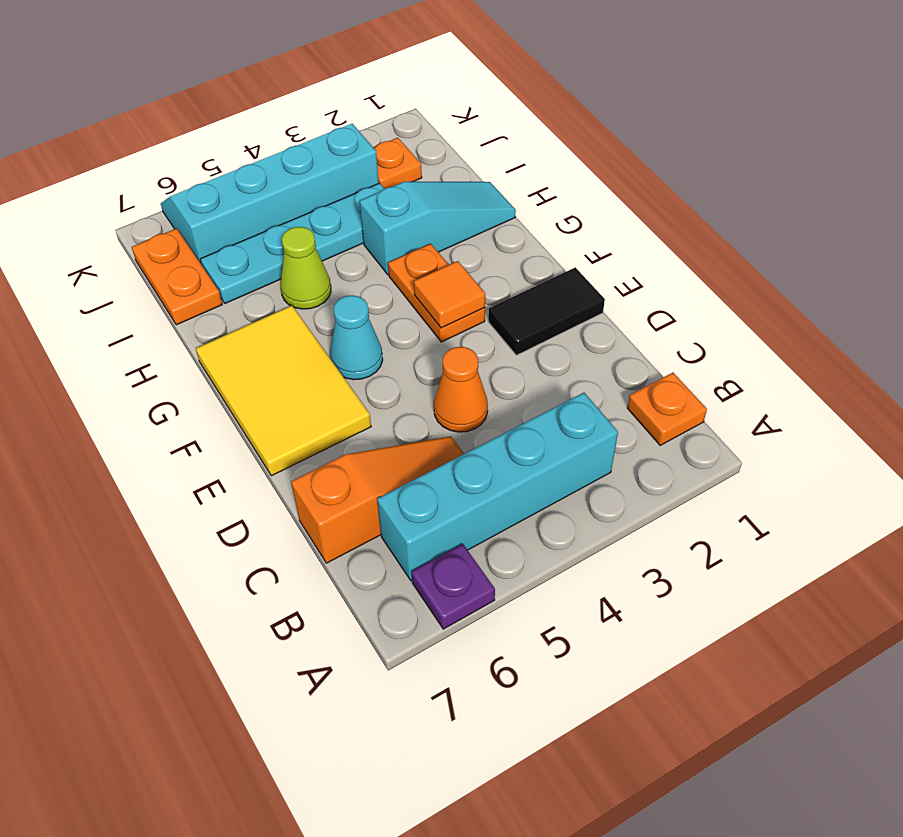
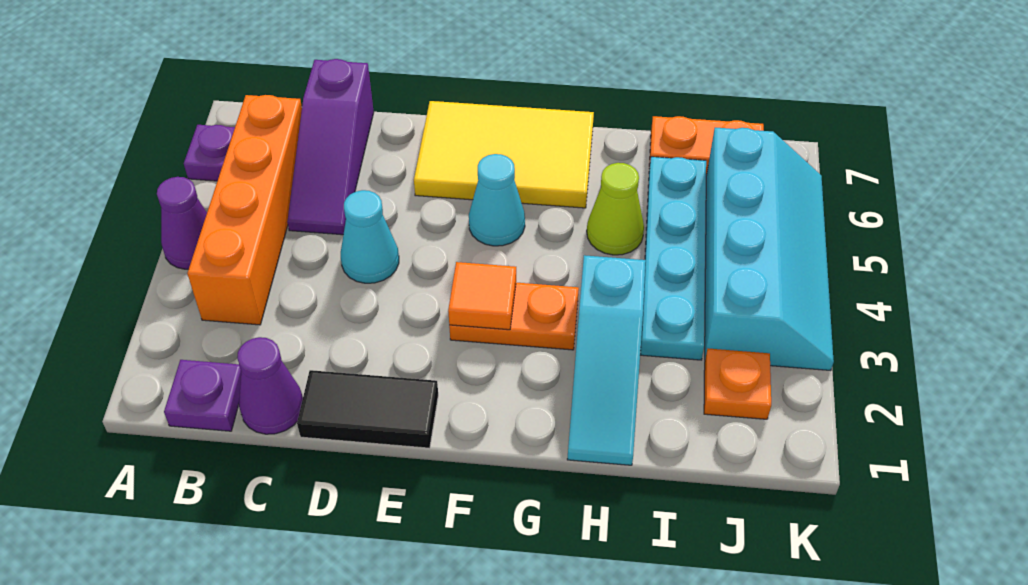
none -> purple cone A4 level 1
orange plate B1 level 1 -> purple plate B1 level 1
cyan brick B3:B6 level 1 -> orange brick B3:B6 level 1
none -> purple cone C1 level 1
orange slope C5:C7 level 1 top 7 -> purple slope C5:C7 level 1 top 7
orange cone D4 level 1 -> cyan cone D4 level 1
black tile E1:E2 level 1 -> black tile D1:E1 level 1

